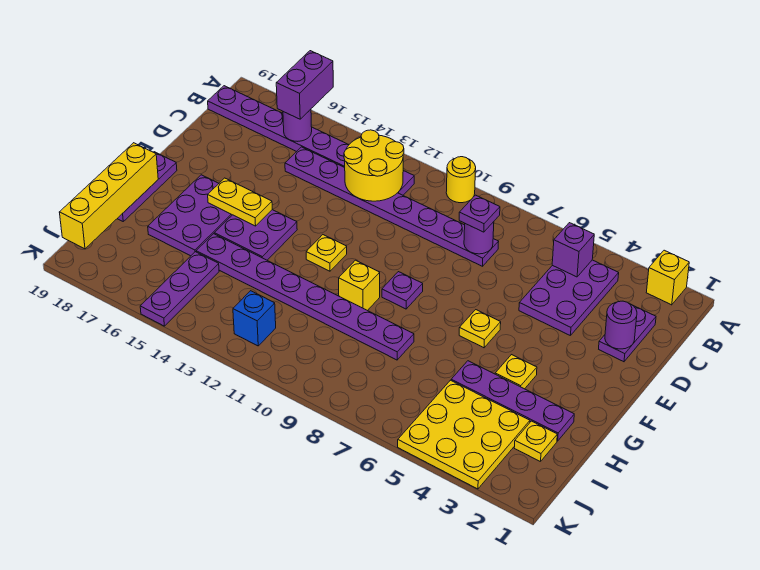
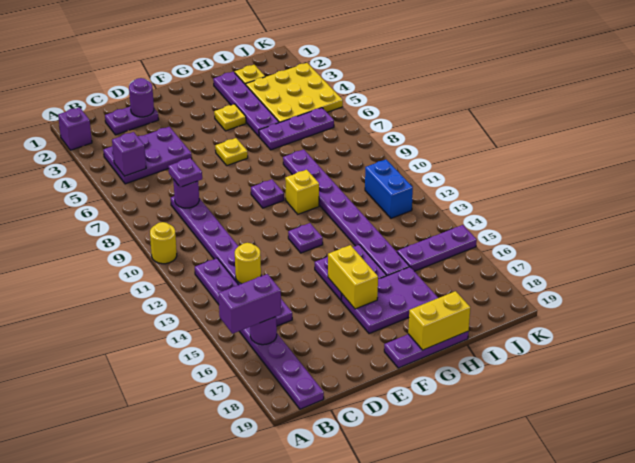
yellow brick A2 level 1 -> purple brick A2 level 1
yellow round brick B12:C13 level 2 -> yellow round brick C13 level 2
yellow plate F12 level 1 -> purple plate F12 level 1
yellow plate F15:F16 level 2 -> yellow brick F15:F16 level 2
yellow brick G19:J19 level 2 -> yellow brick G19:H19 level 2
none -> purple plate H6:J6 level 1
blue brick J12 level 1 -> blue brick J11:J12 level 1

